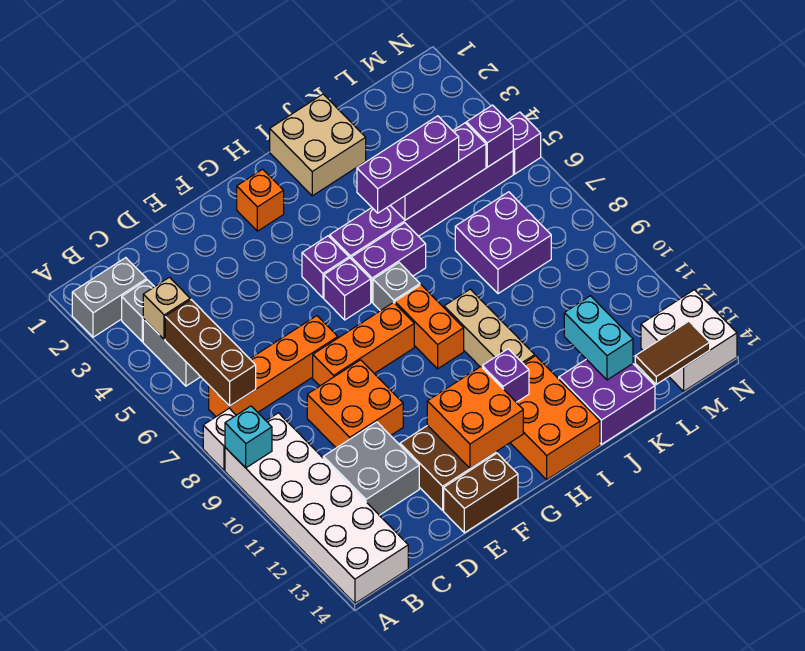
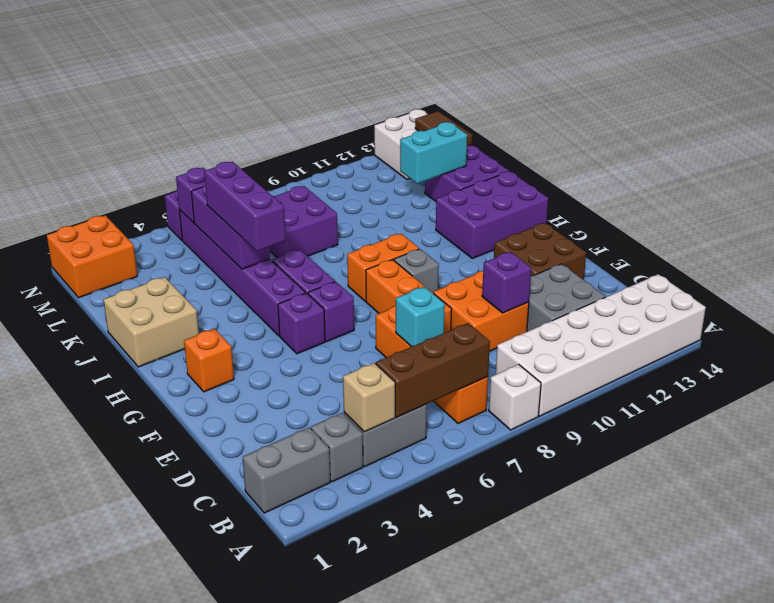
grey brick A2:B2 level 1 -> grey brick B1:B2 level 1
cyan brick A9 level 2 -> cyan brick D7 level 2
brown brick E14:F14 level 1 -> none
orange brick F12:G13 level 2 -> orange brick M1:N2 level 1
grey brick H7 level 1 -> grey brick G9 level 1
orange brick H12:I14 level 1 -> purple brick H12:I14 level 1
purple brick H12 level 2 -> purple brick D10 level 2
tan brick I9:I11 level 1 -> none

